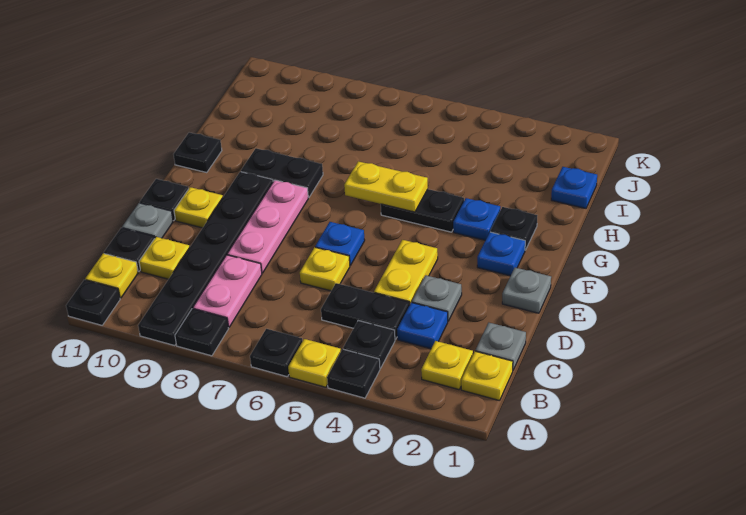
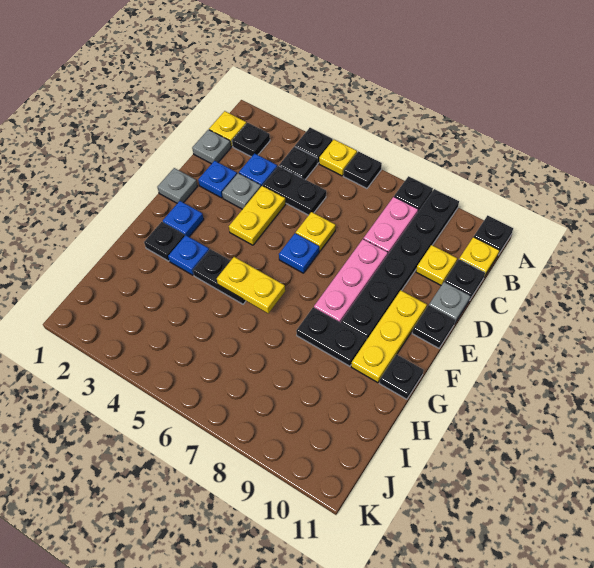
yellow plate B2 level 1 -> black plate B2 level 1
yellow plate E10 level 1 -> yellow plate E10:G10 level 1
blue plate I1 level 1 -> blue plate D2 level 1

